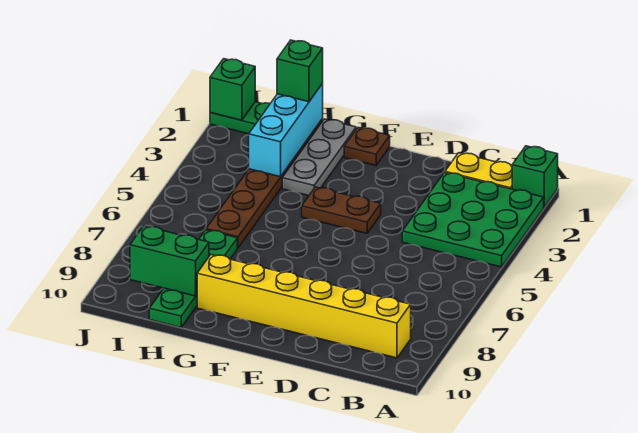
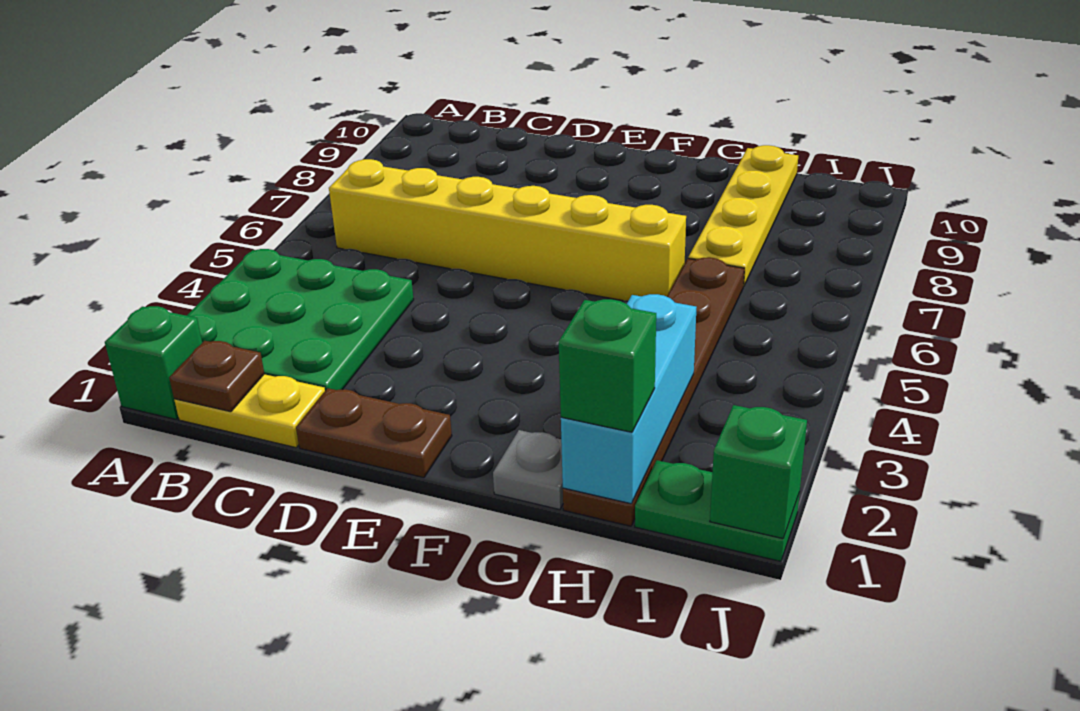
yellow brick B9:G9 level 1 -> yellow brick B6:G6 level 1
brown plate E4:F4 level 1 -> brown plate D1:E1 level 1
brown plate F1 level 1 -> brown plate B1 level 2
grey plate G1:G3 level 1 -> grey plate G1 level 1
green plate H7:H10 level 1 -> yellow plate H7:H10 level 1
green brick H9:I9 level 2 -> none

